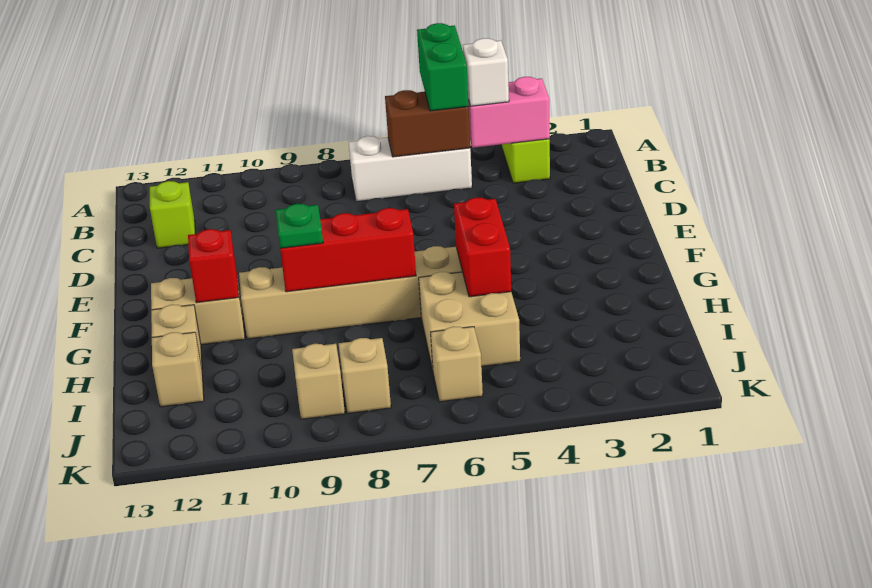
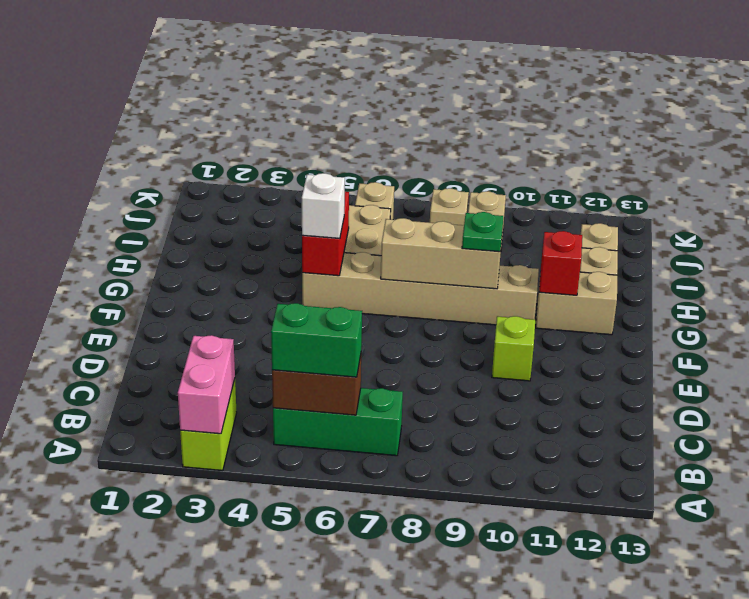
green brick A5:B5 level 3 -> green brick B5:B6 level 3
pink brick B3:B4 level 2 -> pink brick A3:B3 level 2
white brick B4 level 3 -> white brick G5 level 3
white brick B5:B7 level 1 -> green brick B5:B7 level 1
lime brick C12 level 1 -> lime brick E10 level 1
red brick G7:G9 level 2 -> tan brick G7:G9 level 2

